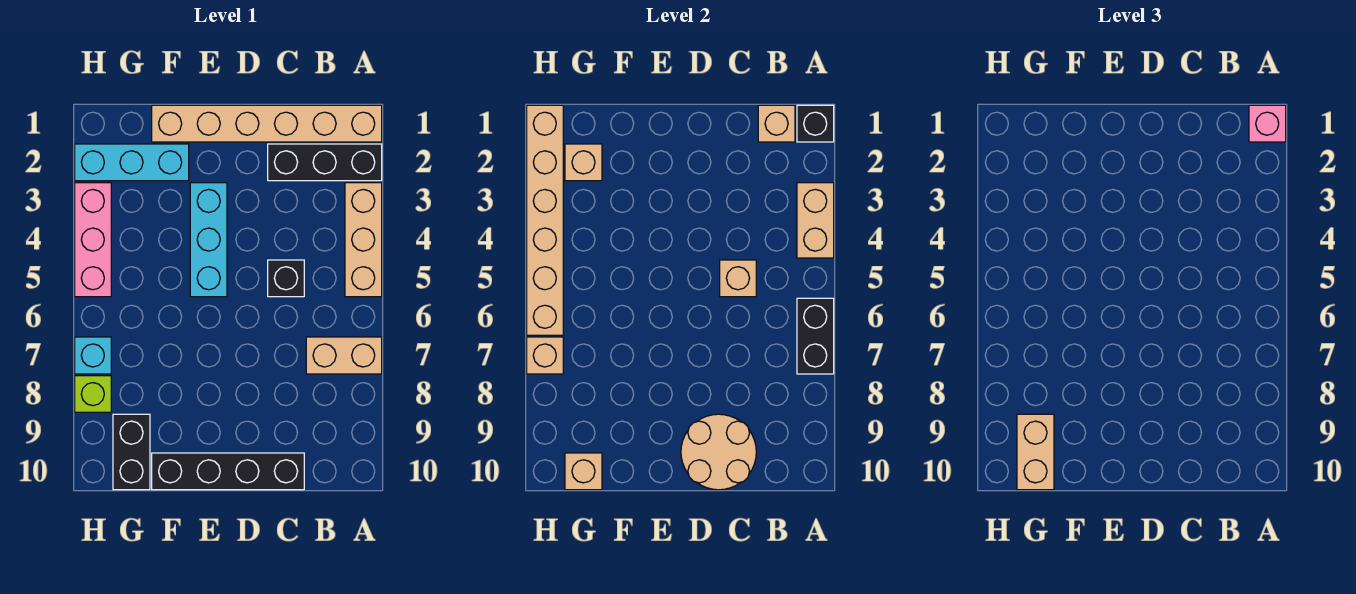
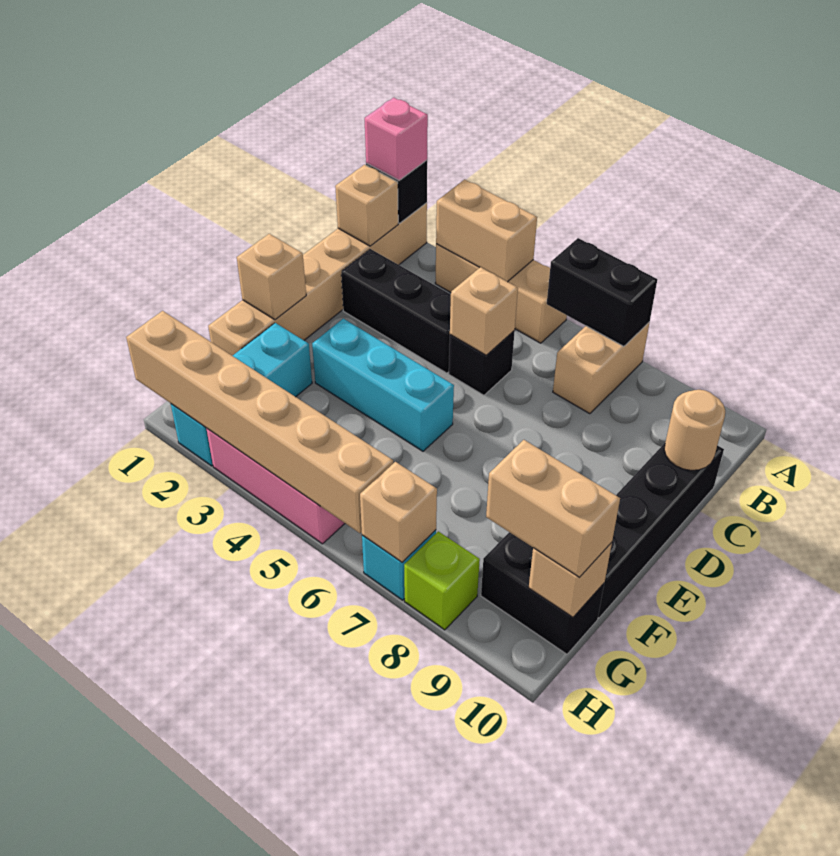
black brick A2:C2 level 1 -> black brick C2:C4 level 1
tan round brick C9:D10 level 2 -> tan round brick C10 level 2
tan brick G2 level 2 -> tan brick E1 level 2

